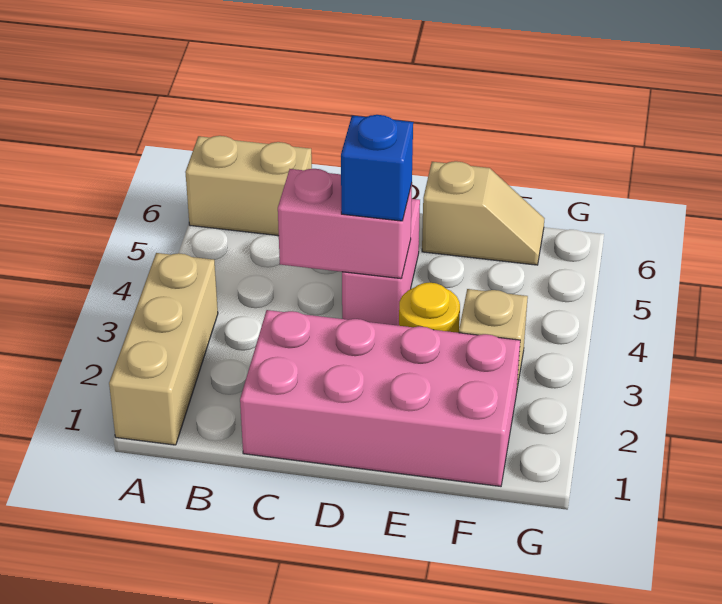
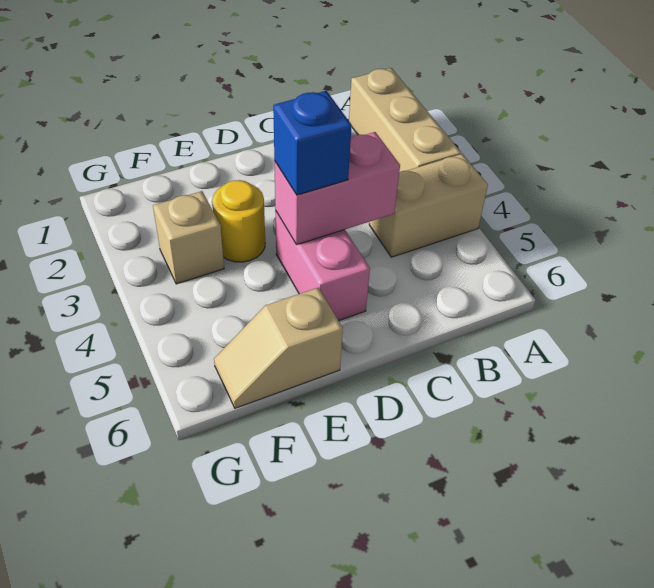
tan brick A6:B6 level 1 -> tan brick A4:B4 level 1
pink brick C1:F2 level 1 -> none

